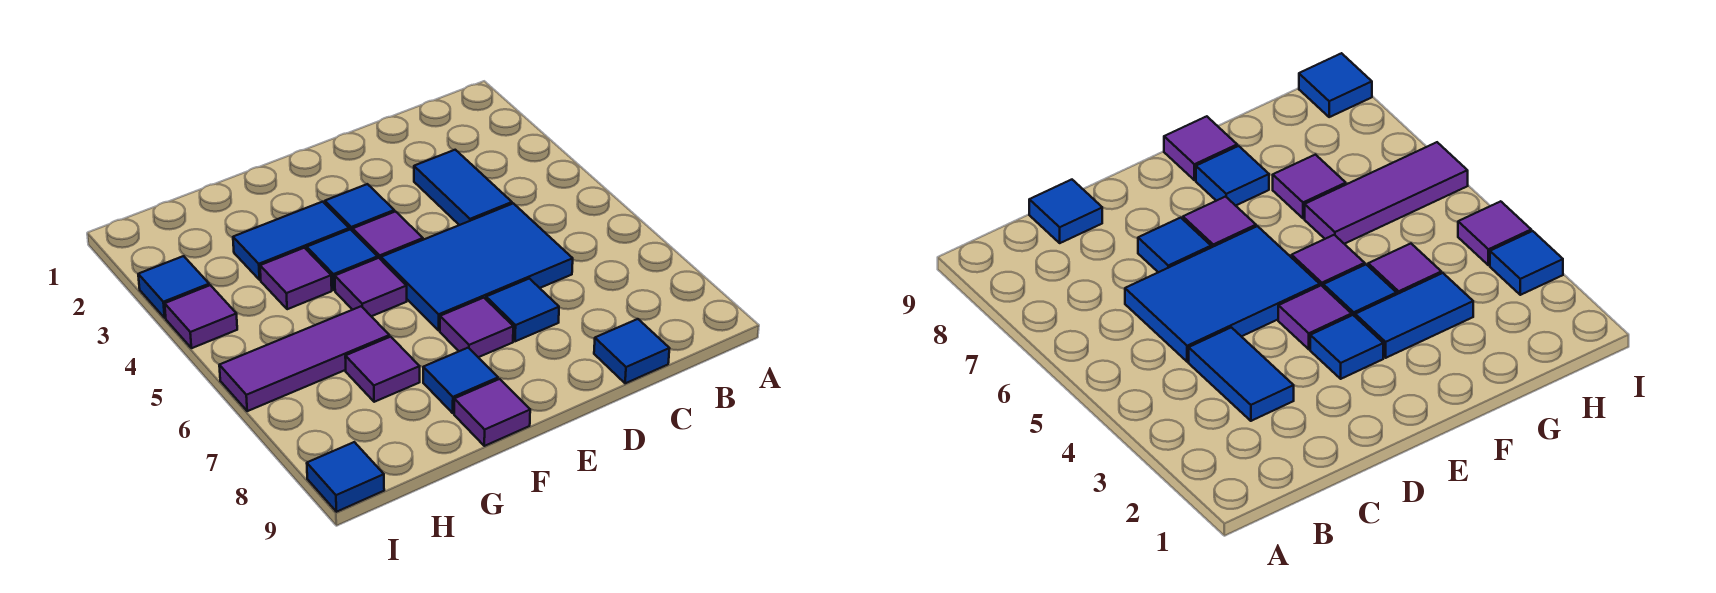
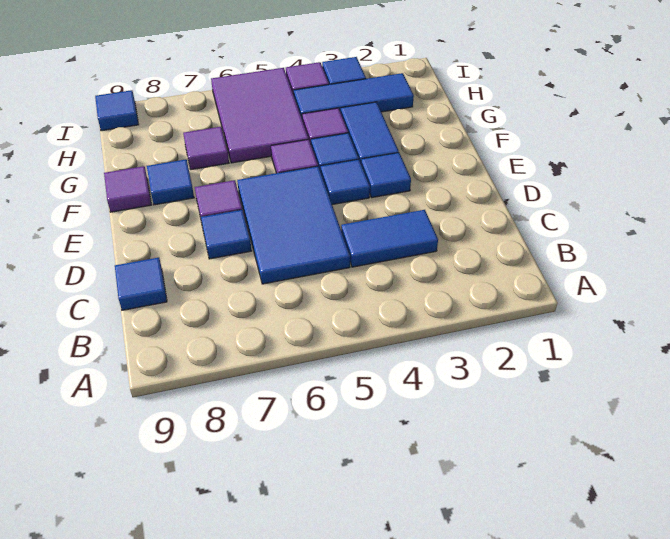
purple tile E4 level 1 -> blue tile E4 level 1
purple tile G6:I6 level 1 -> purple tile G5:I6 level 1
none -> blue tile H2:H4 level 1

